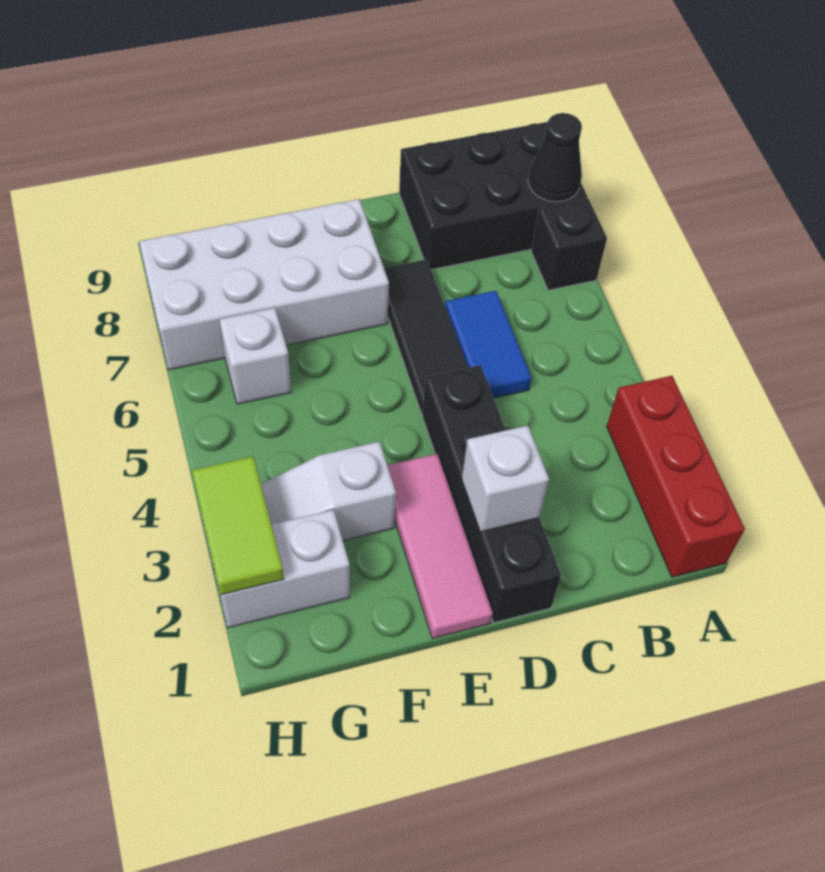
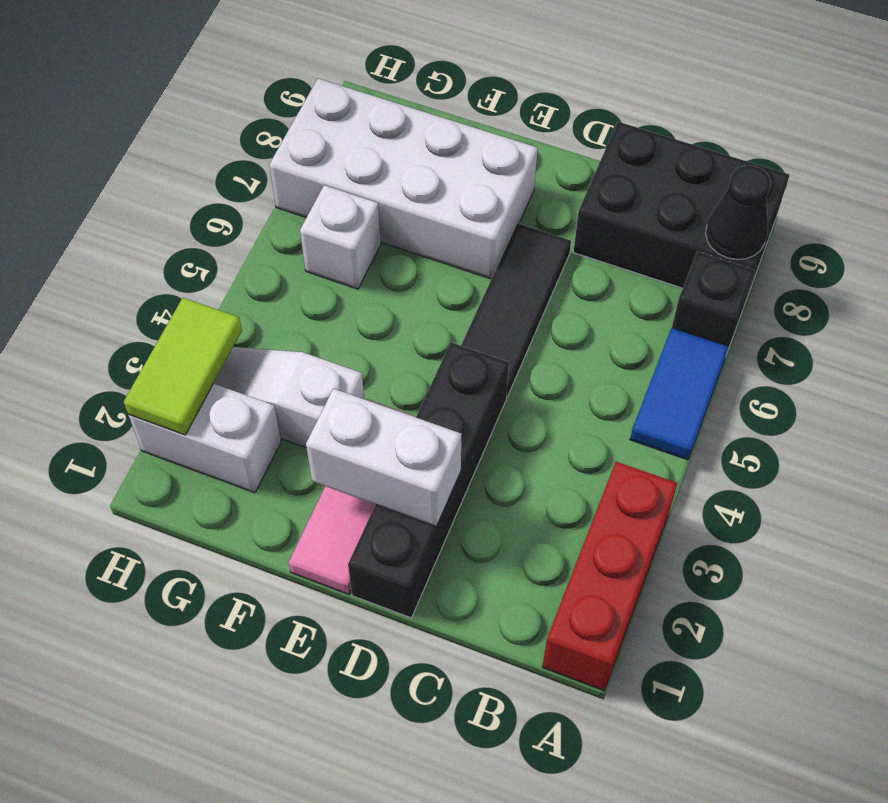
blue tile C5:C6 level 1 -> blue tile A5:A6 level 1
white brick D2 level 2 -> white brick D2:E2 level 2

